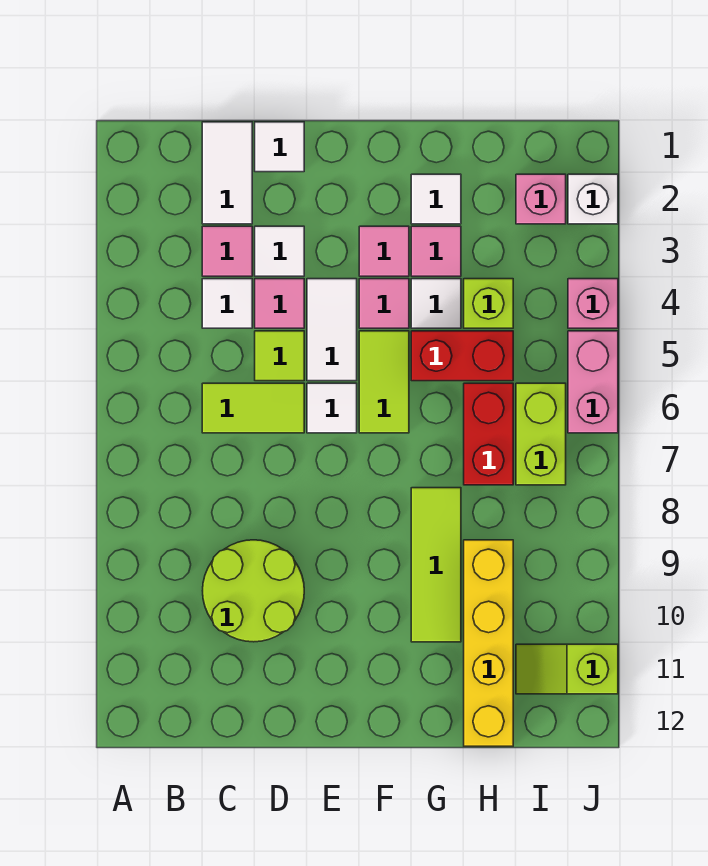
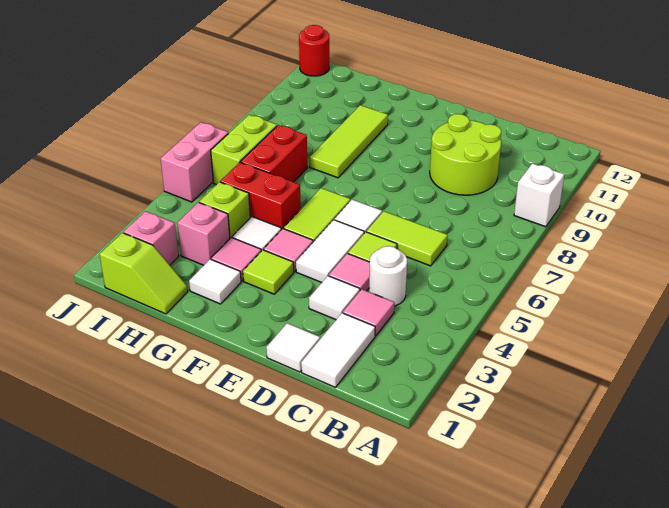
white tile C4 level 1 -> white round brick C4 level 1
pink tile F3 level 1 -> lime tile F3 level 1
yellow brick H9:H12 level 1 -> none
lime slope I11:J11 level 1 top J -> lime slope H1:I1 level 1 top I
white brick J2 level 1 -> white brick A9 level 1
pink brick J4 level 1 -> pink brick H3 level 1
none -> red round brick J12 level 1

